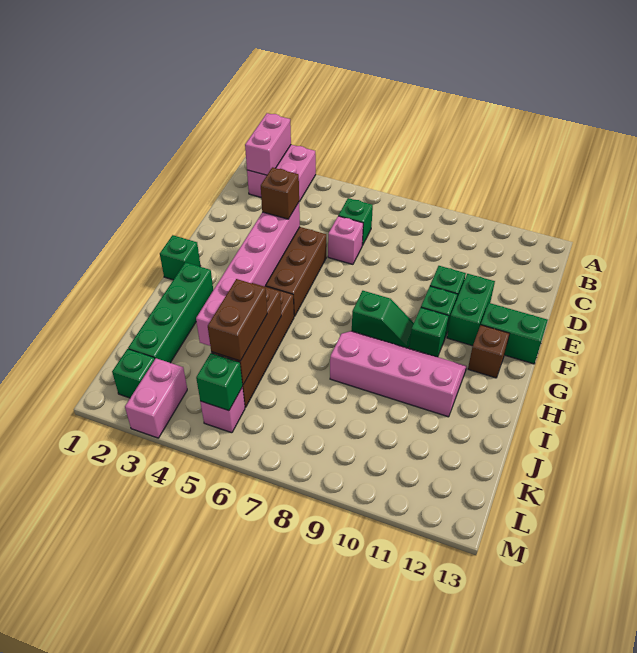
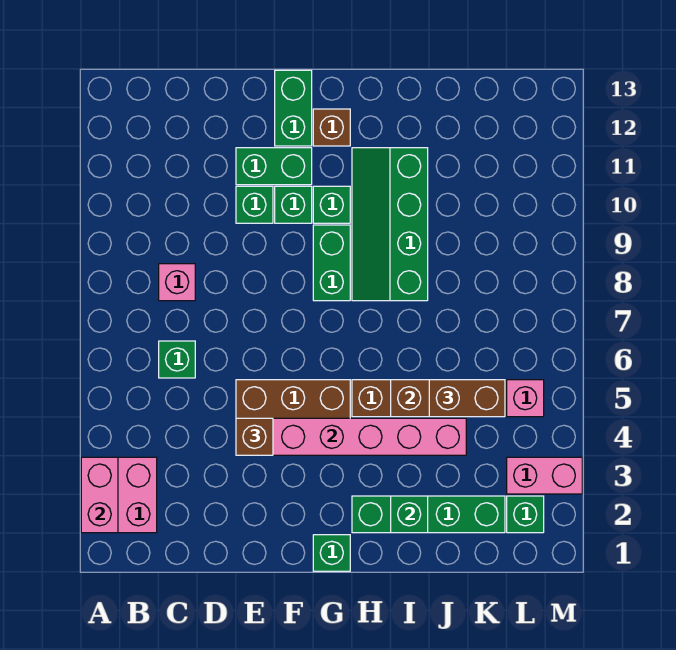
pink brick A2:B2 level 2 -> pink brick A2:A3 level 2
pink brick D6 level 1 -> pink brick C8 level 1
green slope G8:G9 level 1 top 8 -> green brick G8:G9 level 1
pink slope H8:I11 level 1 top I -> green slope H8:I11 level 1 top I
green brick L5 level 2 -> green brick I2 level 2

